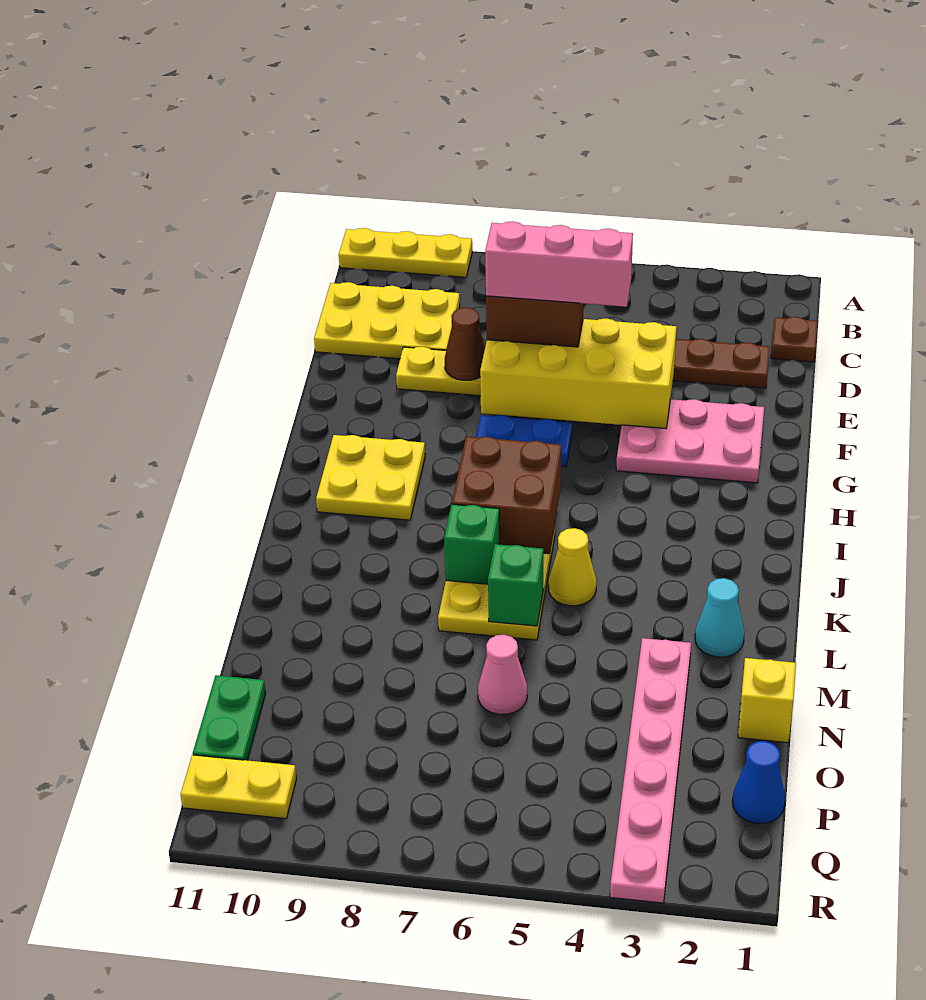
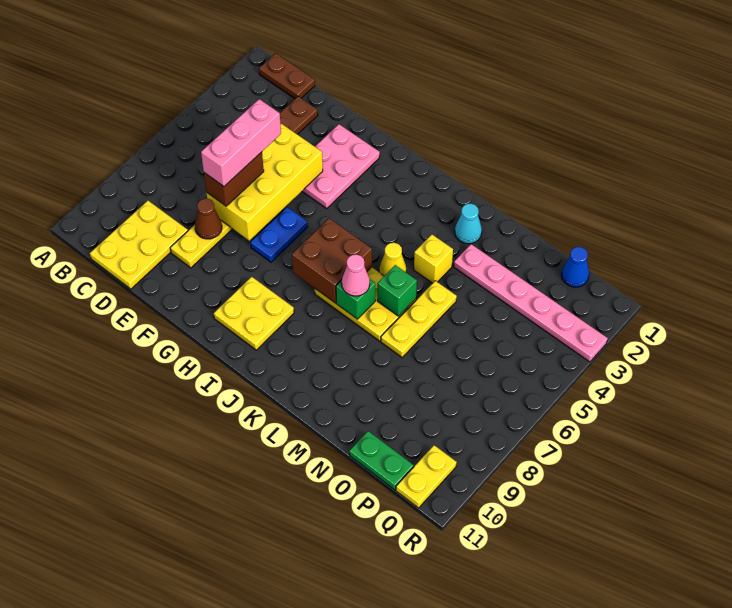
yellow plate A9:A11 level 1 -> yellow plate M5:M7 level 1
brown plate C1 level 1 -> brown plate B1:C1 level 1
yellow brick N1 level 1 -> yellow brick L4 level 1
pink cone N6 level 1 -> pink cone K7 level 3

